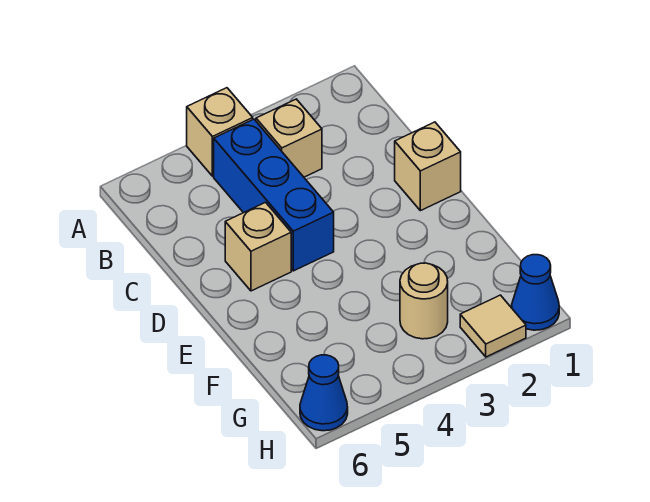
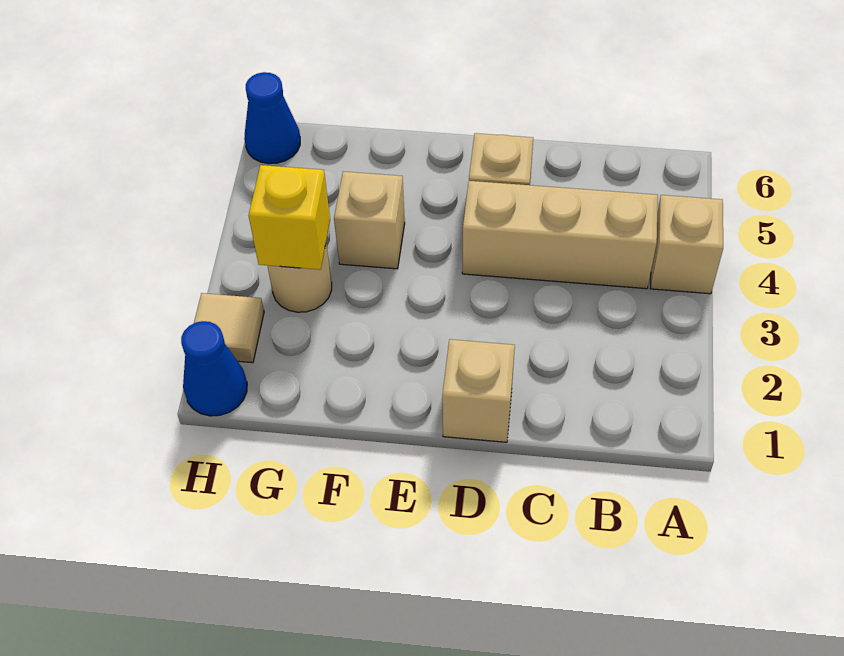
tan brick B3 level 1 -> tan brick F4 level 1
blue brick B4:D4 level 1 -> tan brick B4:D4 level 1
none -> yellow brick G3 level 2

